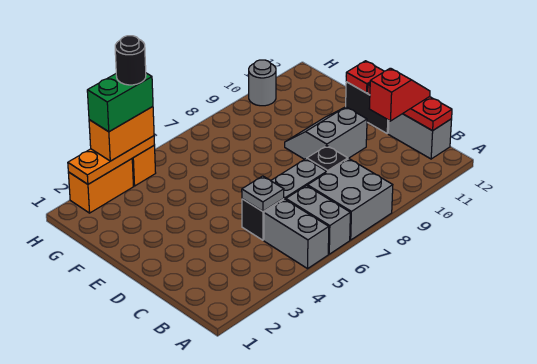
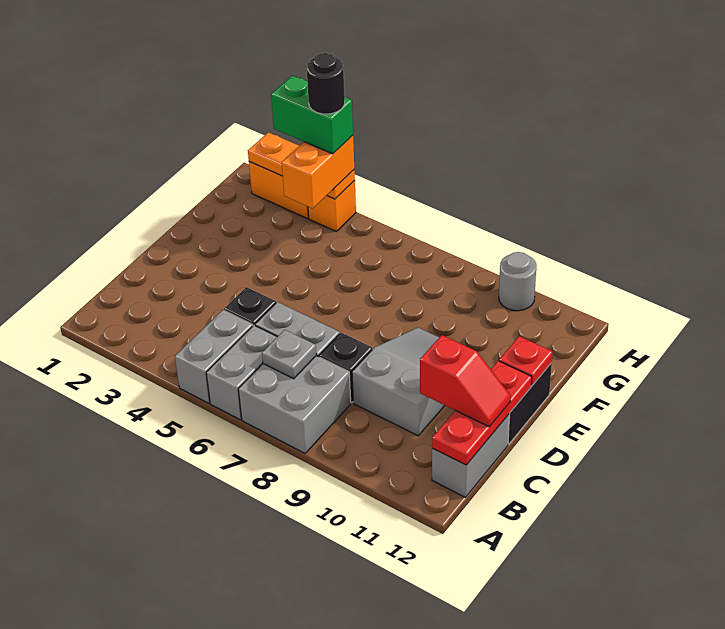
grey plate C5 level 2 -> grey plate B7 level 2
grey slope D9:E10 level 1 top D -> grey slope C9:E10 level 1 top C
orange brick H3:H4 level 3 -> orange brick G4:H4 level 3

